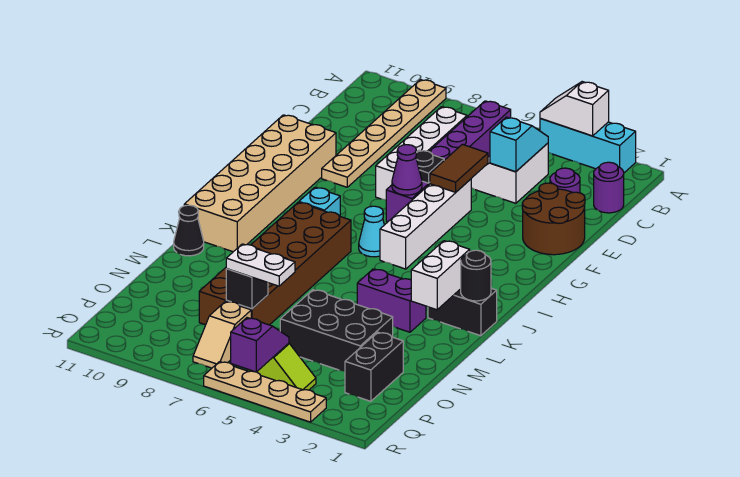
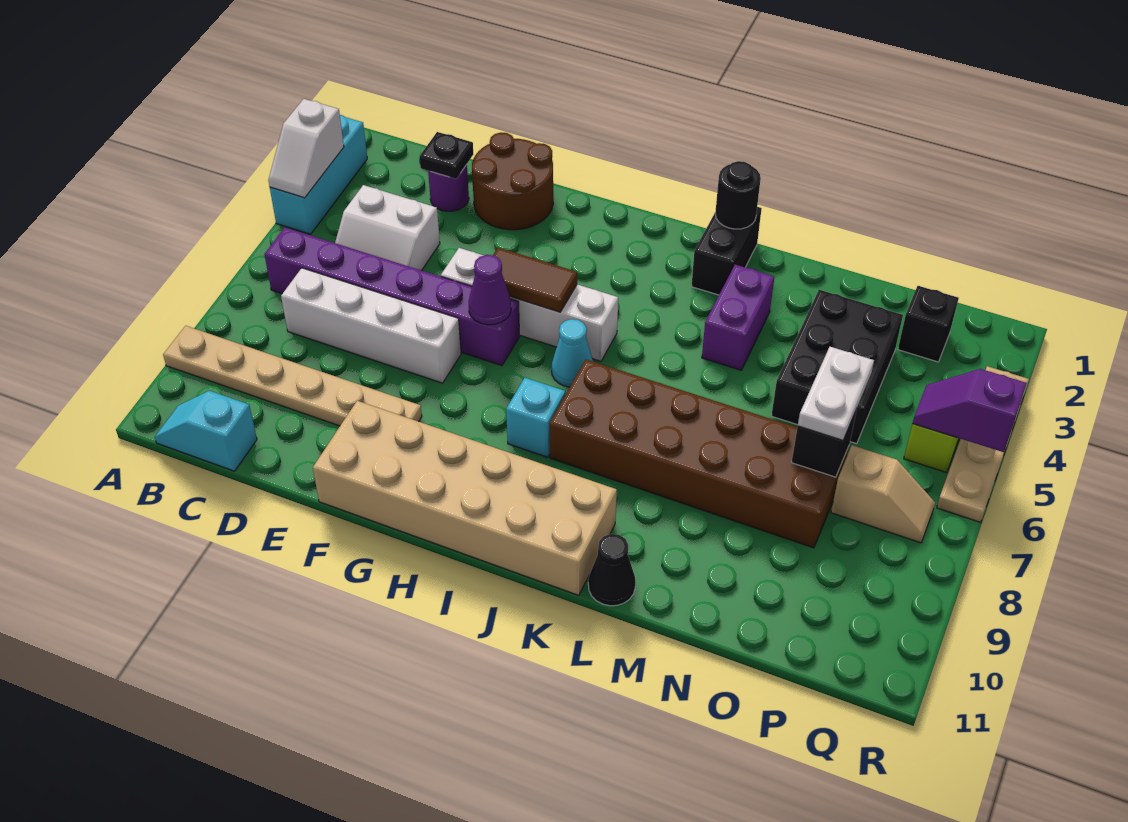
purple round brick C1 level 1 -> none
cyan slope C4:D4 level 2 top D -> cyan slope B11:C11 level 1 top C
brown tile E5:F5 level 2 -> brown tile G5:H5 level 2
black plate F6 level 2 -> black plate D2 level 2
white brick K2:L2 level 2 -> none
black brick O2:P2 level 1 -> black brick P2 level 1

